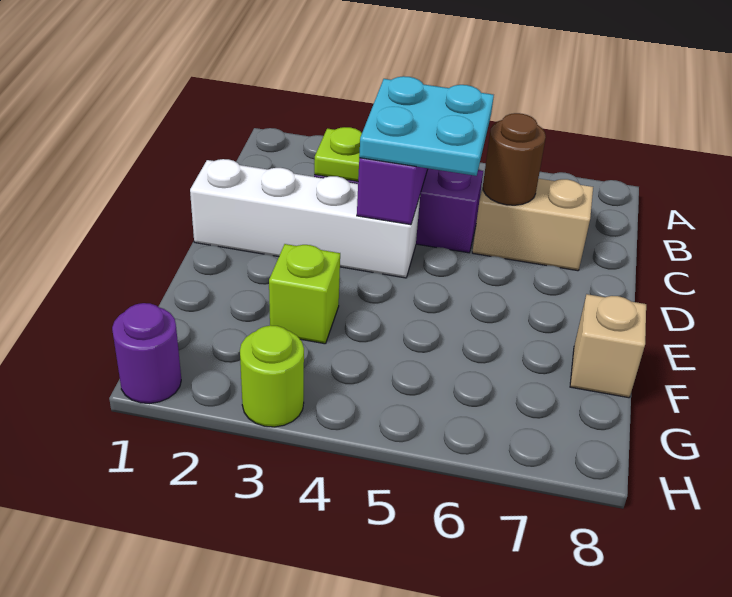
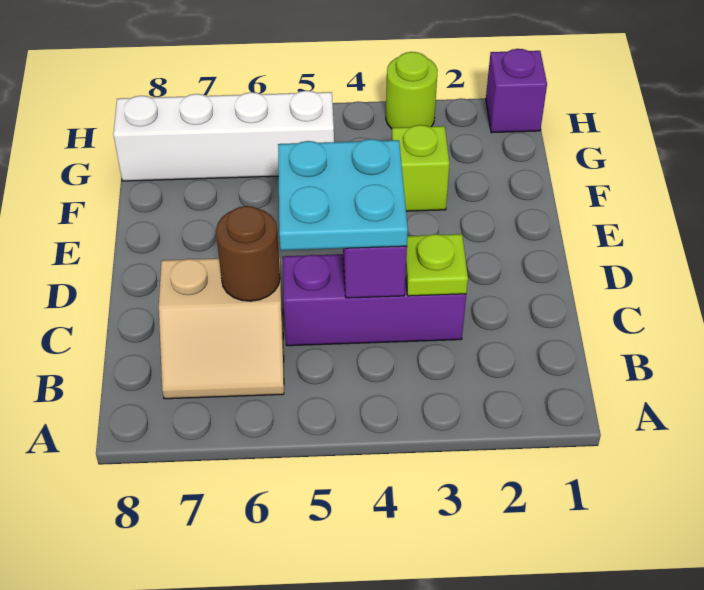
white brick D1:D4 level 1 -> white brick G5:G8 level 1
tan brick F8 level 1 -> none
purple round brick H1 level 1 -> purple brick H1 level 1

